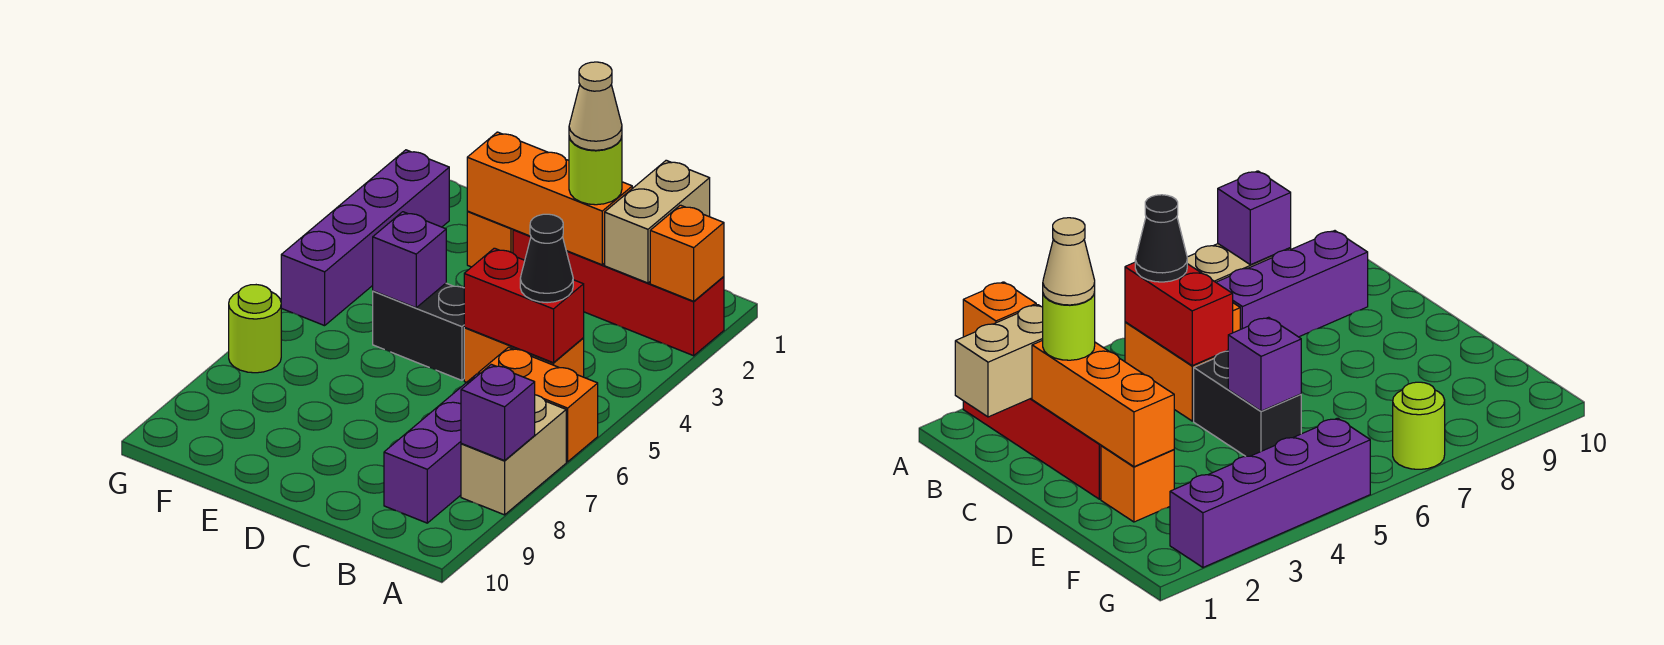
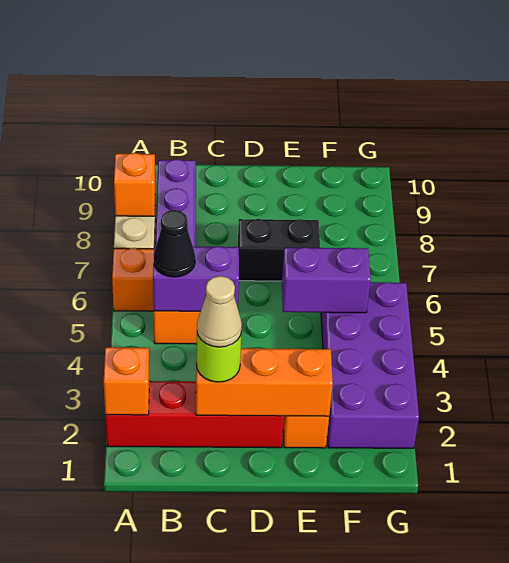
purple brick A8 level 2 -> orange brick A8 level 2
tan brick B1:B2 level 2 -> none
red brick B5:C5 level 2 -> purple brick B5:C5 level 2
black brick D5:E5 level 1 -> black brick D7:E7 level 1
purple brick E5 level 2 -> purple brick E5:F5 level 2
purple brick G2:G5 level 1 -> purple brick F2:G5 level 1
lime round brick G7 level 1 -> none

